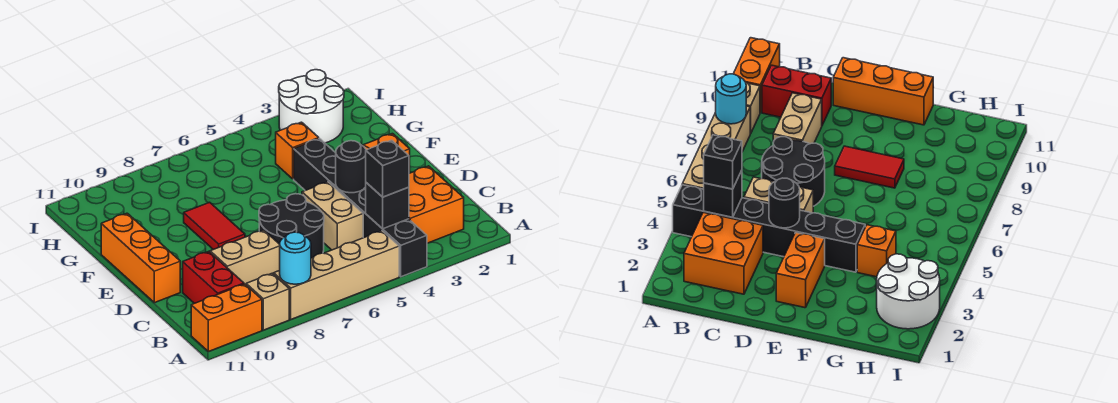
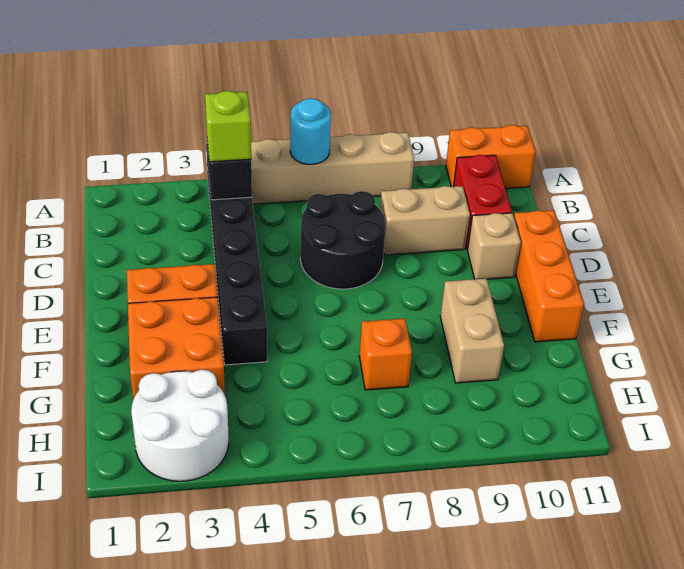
cyan round brick A8 level 2 -> cyan round brick A6 level 2
tan brick A9 level 1 -> tan brick D10 level 1
orange brick B2:C3 level 1 -> orange brick F2:G3 level 1
black brick B4 level 3 -> lime brick B4 level 3
tan brick C5:D5 level 1 -> tan brick F9:G9 level 1
black round brick D4 level 2 -> none
red tile E8:F8 level 1 -> none
orange brick G4 level 1 -> orange brick G7 level 1

